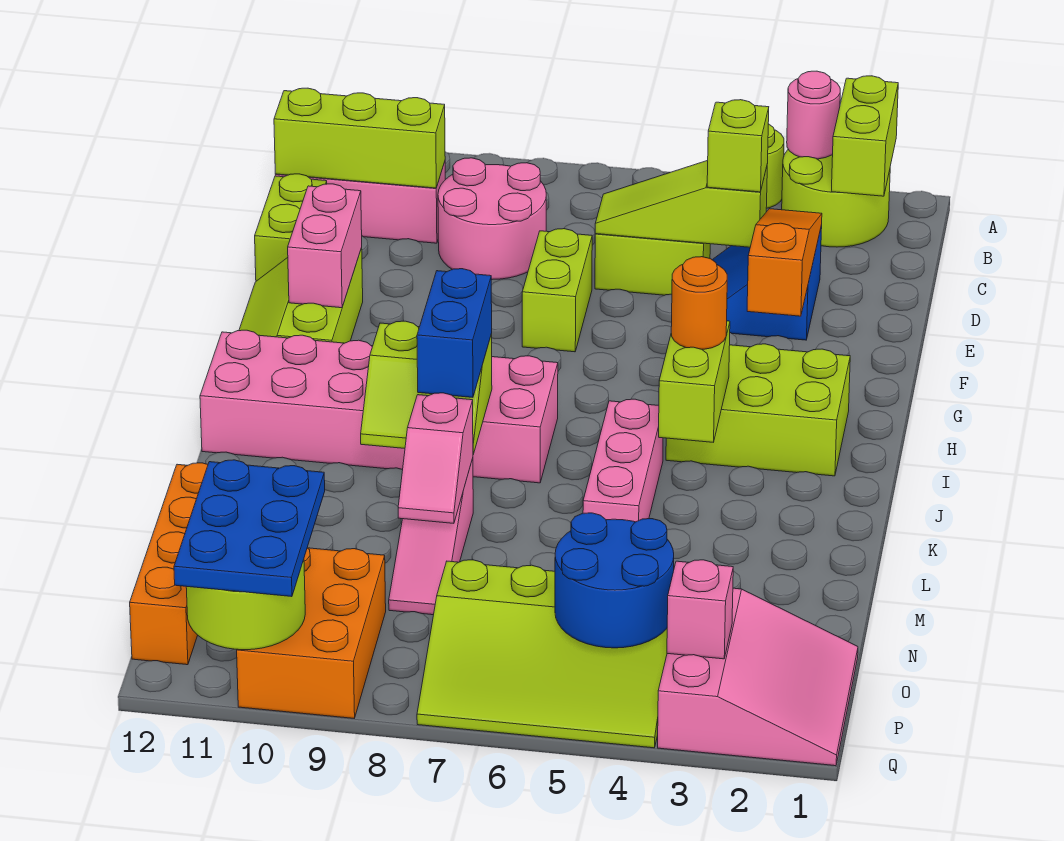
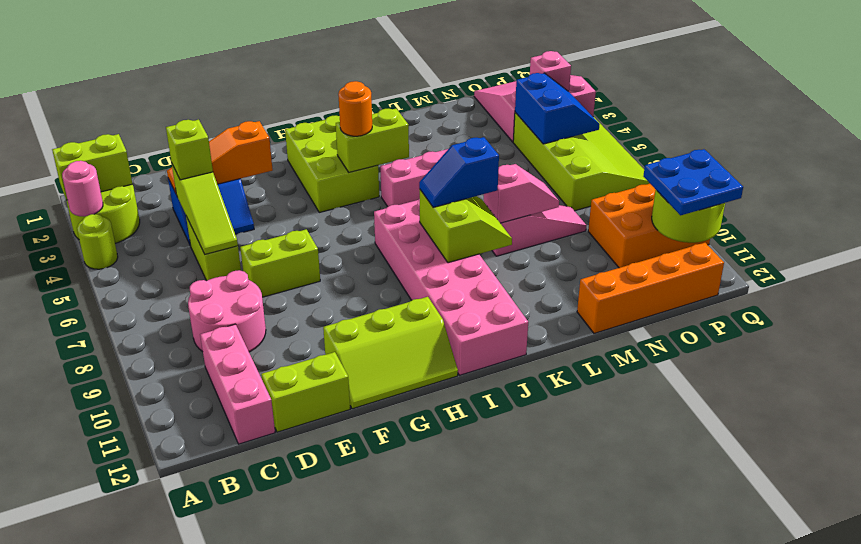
lime brick C10:C12 level 2 -> none
pink brick F11:G11 level 2 -> none
blue brick J8:K8 level 3 -> blue slope J8:K8 level 3 top K
blue round brick O4:P5 level 2 -> blue slope O4:P5 level 2 top O
blue plate O10:Q11 level 3 -> blue plate P10:Q11 level 3

